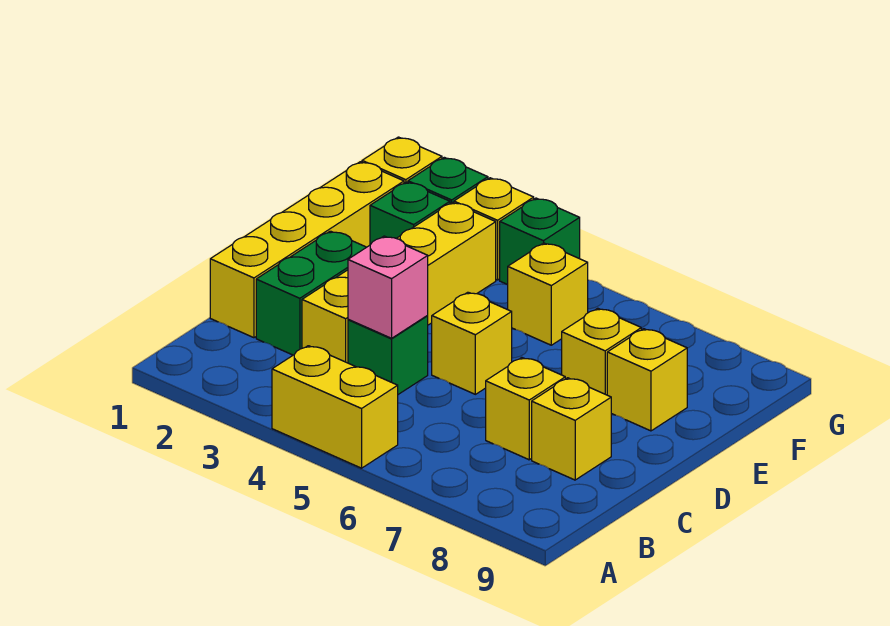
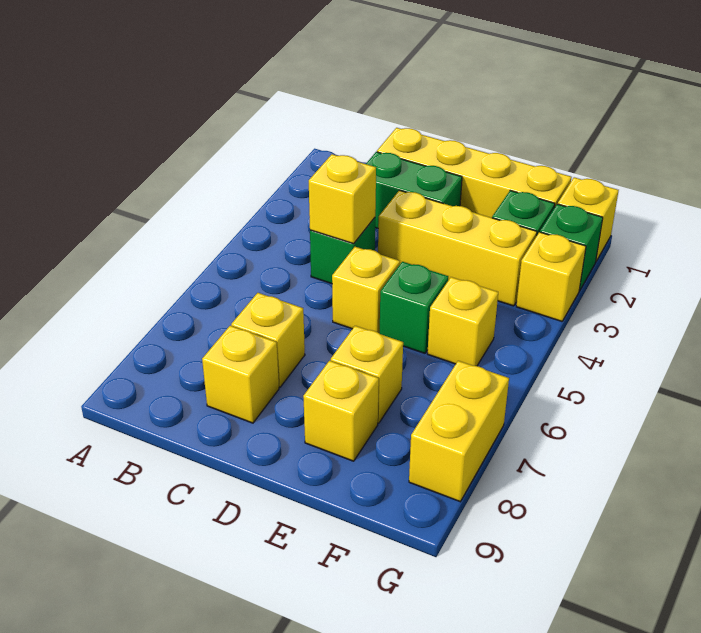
yellow brick A4:A5 level 1 -> yellow brick G7:G8 level 1
yellow brick C3:F3 level 1 -> yellow brick D3:F3 level 1
pink brick C4 level 2 -> yellow brick C4 level 2
green brick G4 level 1 -> green brick E5 level 1

